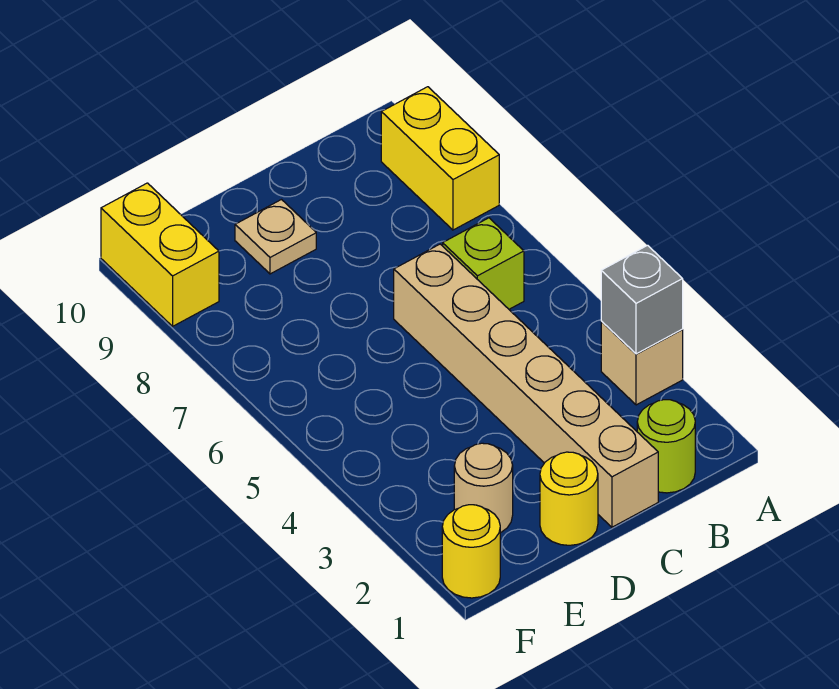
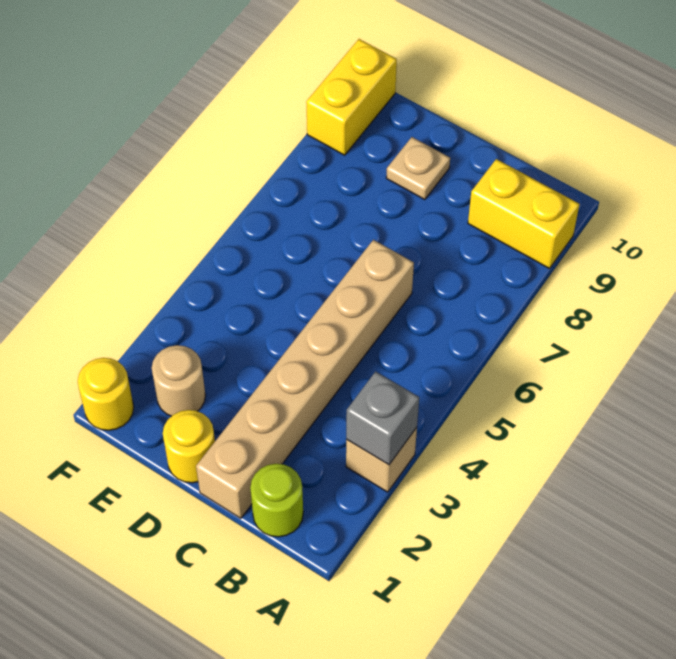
yellow brick A8:A9 level 1 -> yellow brick A9:B9 level 1
lime brick B6 level 1 -> none

